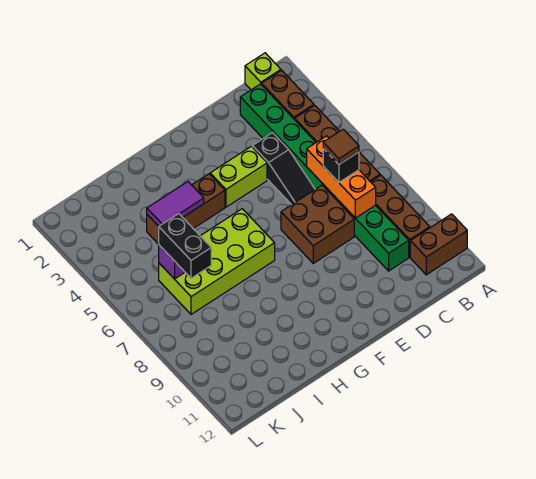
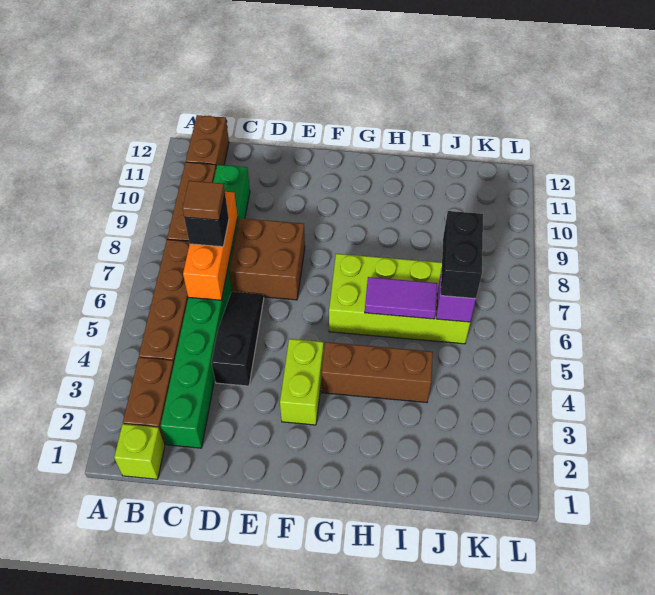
brown brick A11:B11 level 1 -> brown brick B11:B12 level 1
lime brick E4:F4 level 1 -> lime brick F3:F4 level 1
purple tile H4:I4 level 2 -> purple tile H6:I6 level 2

